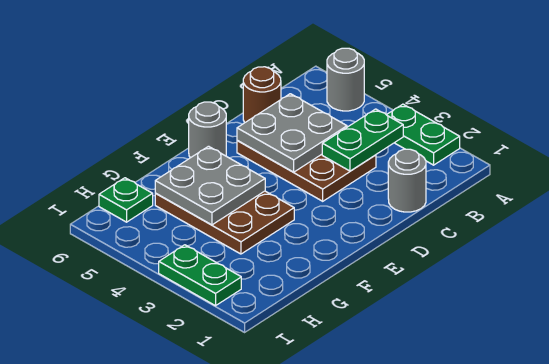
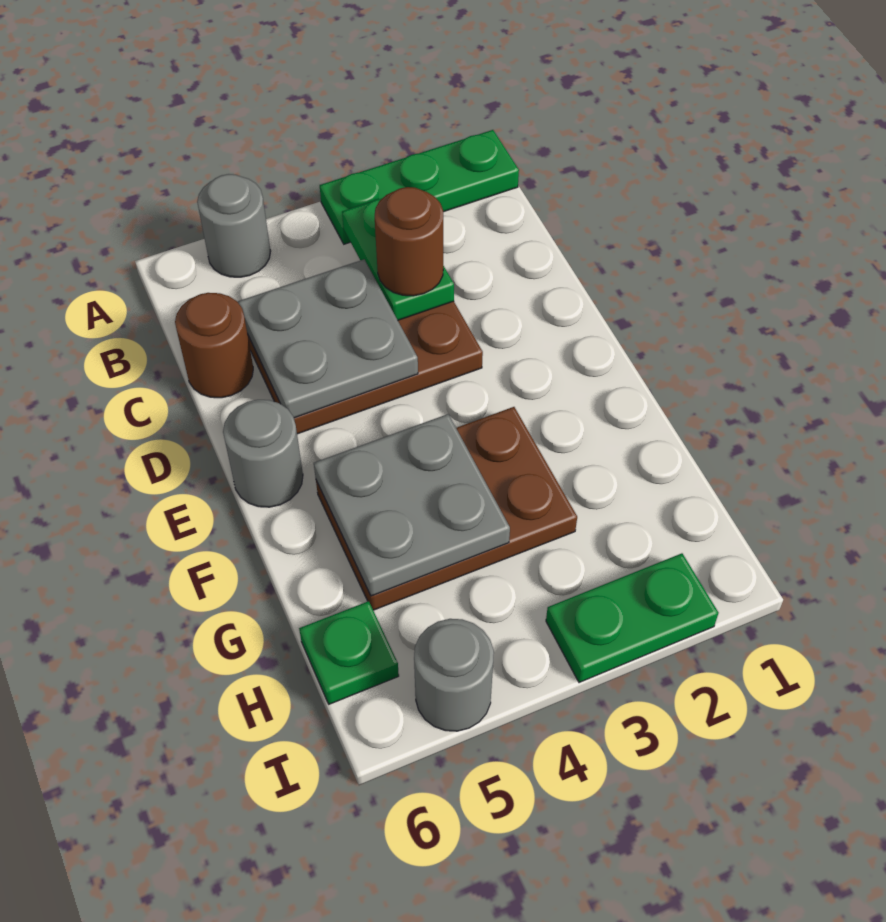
green plate A2:A3 level 1 -> green plate A1:A3 level 1
grey round brick C1 level 1 -> grey round brick I5 level 1
none -> brown round brick C3 level 3

